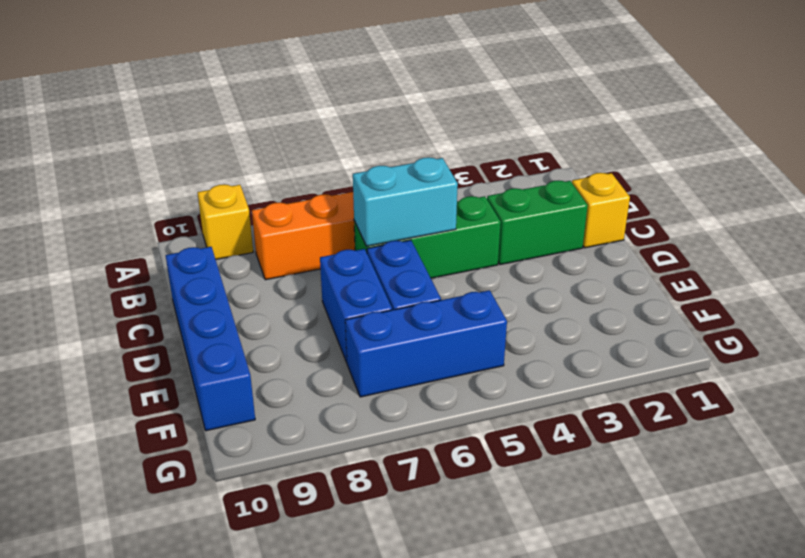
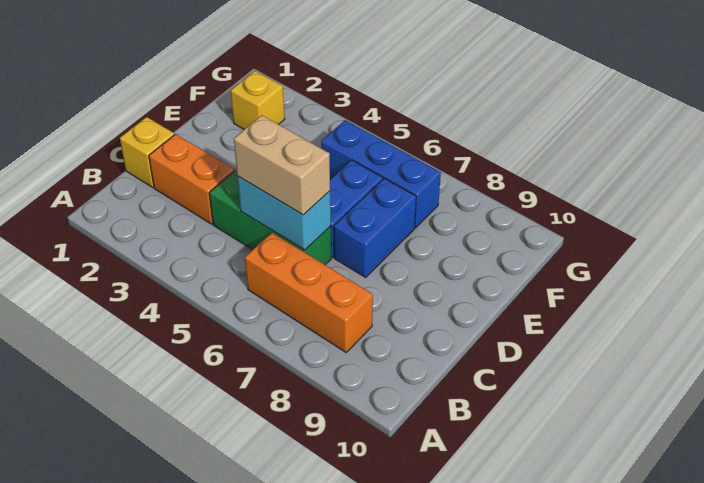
yellow brick A9 level 1 -> yellow brick F2 level 1
green brick C2:C3 level 1 -> orange brick C2:C3 level 1
none -> tan brick C5:C6 level 3
blue brick C10:F10 level 1 -> none

